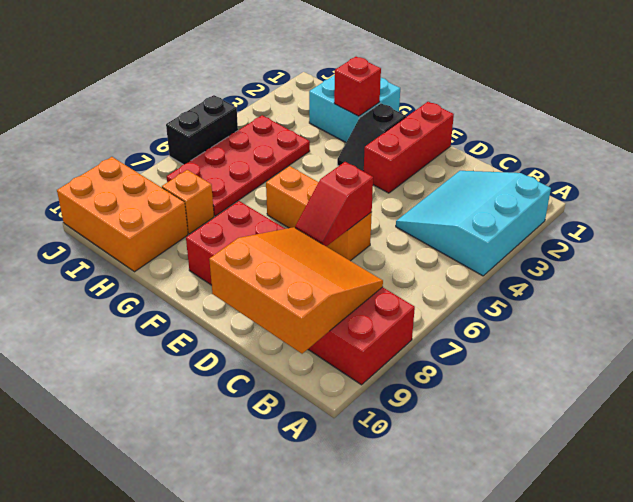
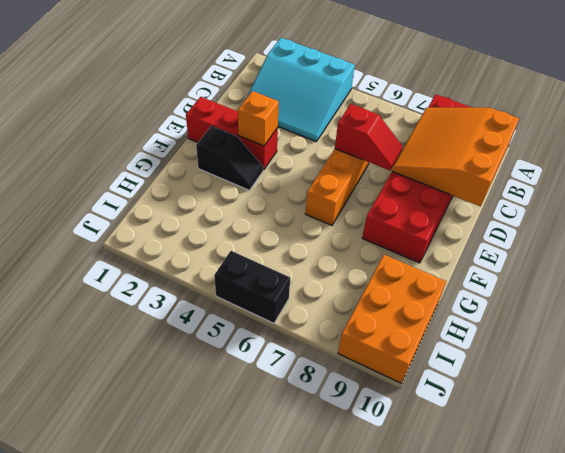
cyan brick G1:H2 level 1 -> none
red brick G2 level 2 -> none
red plate H4:I7 level 1 -> none
orange brick H8 level 1 -> orange brick E3 level 2

